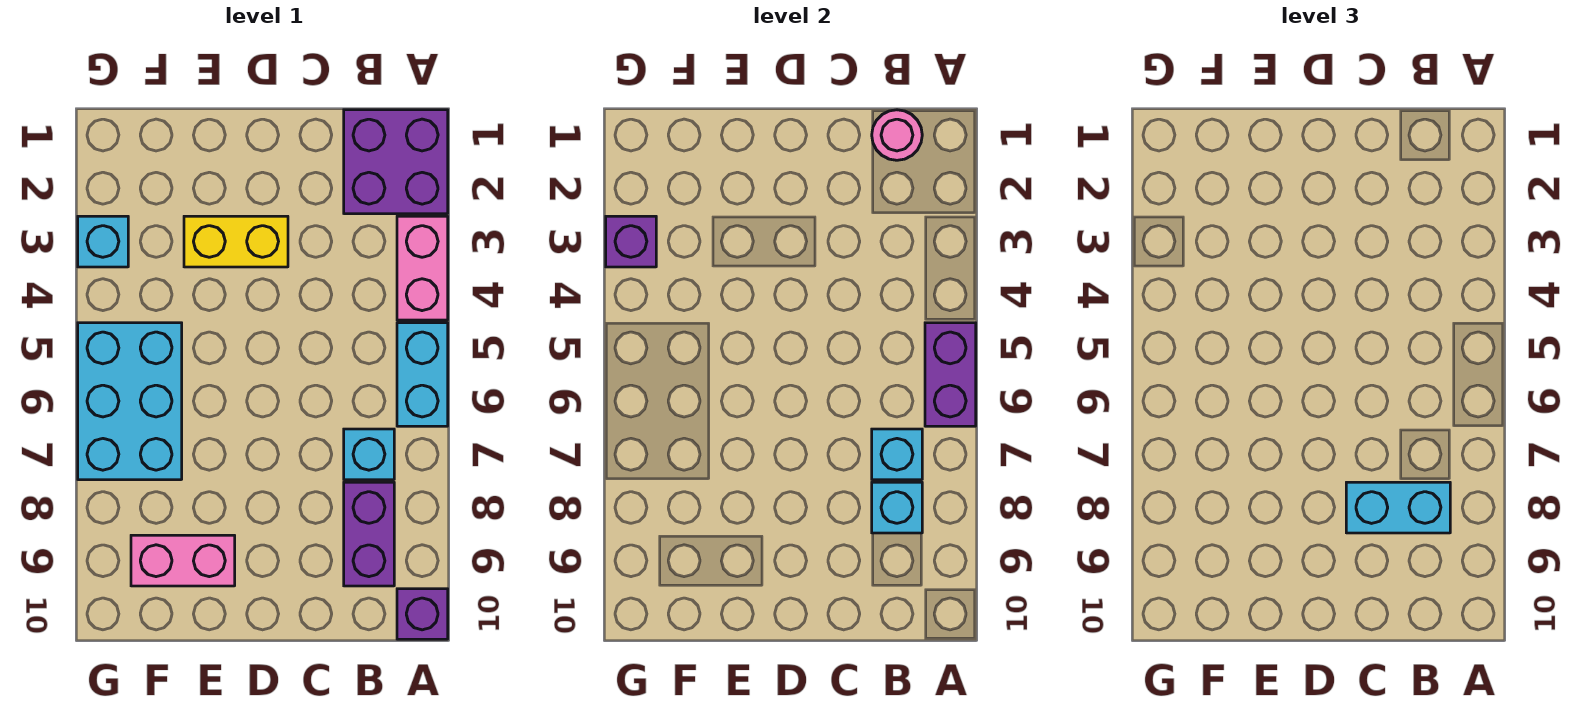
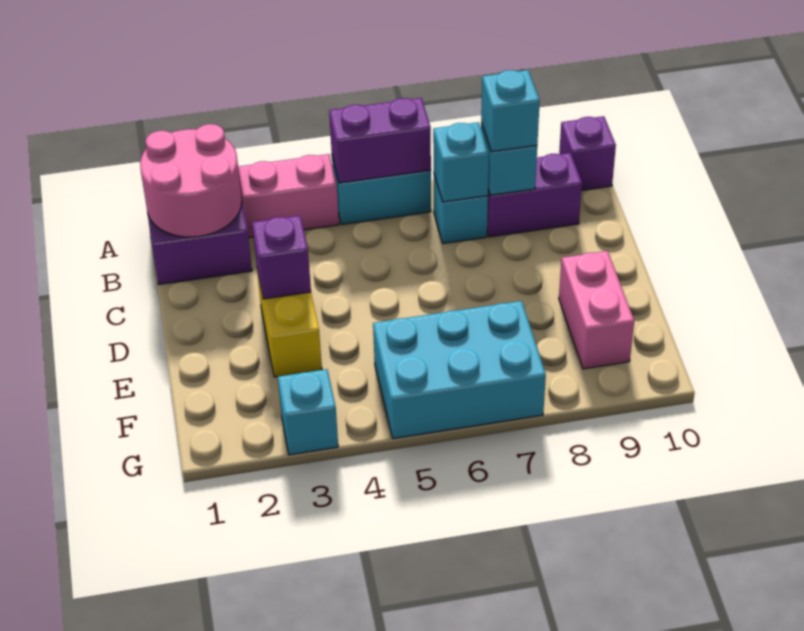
pink round brick B1 level 2 -> pink round brick A1:B2 level 2
cyan brick B8:C8 level 3 -> cyan brick B8 level 3
purple brick G3 level 2 -> purple brick D3 level 2

